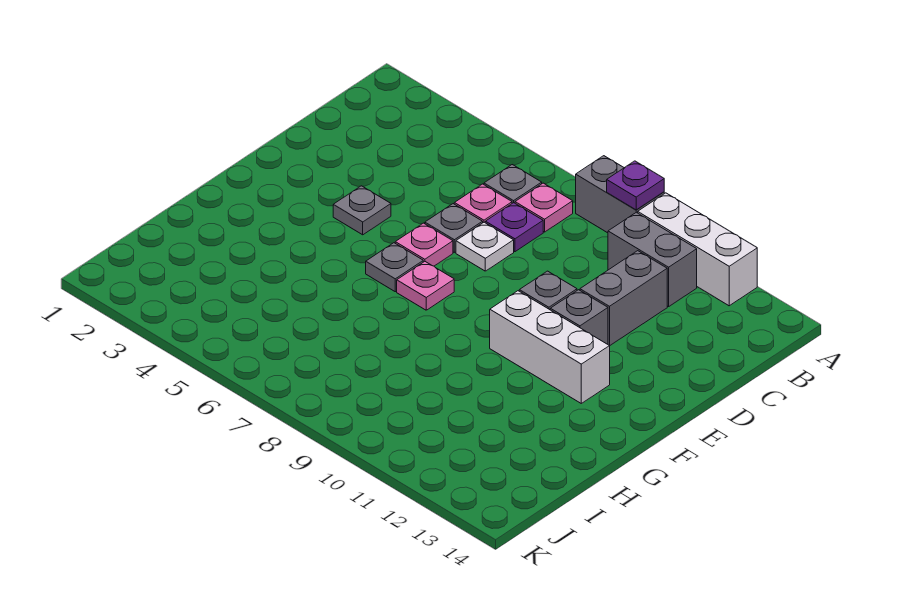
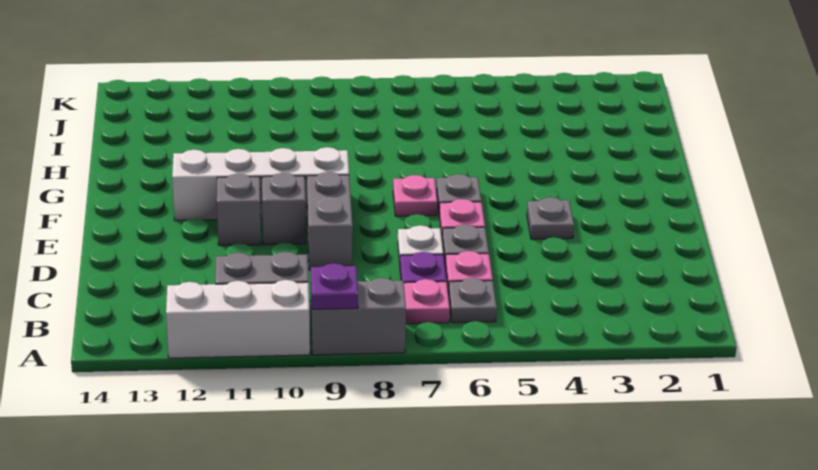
grey brick C11:D11 level 1 -> grey brick D9:E9 level 1
white brick F10:F12 level 1 -> white brick F9:F12 level 1

